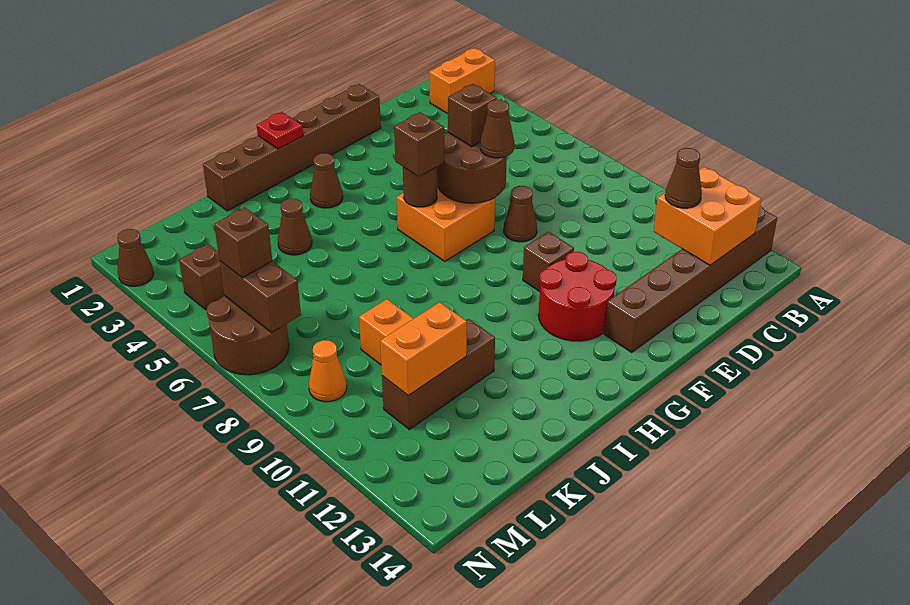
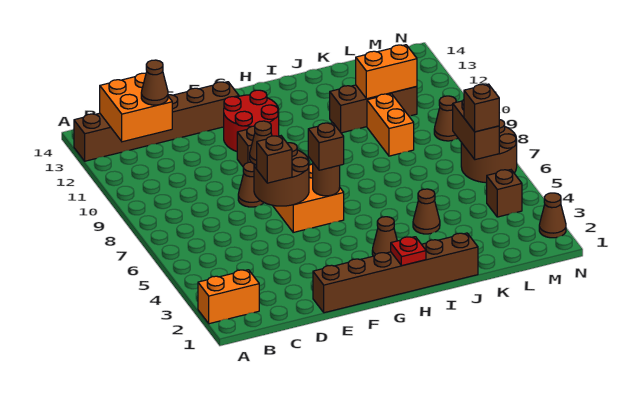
orange cone M9 level 1 -> brown cone M9 level 1

